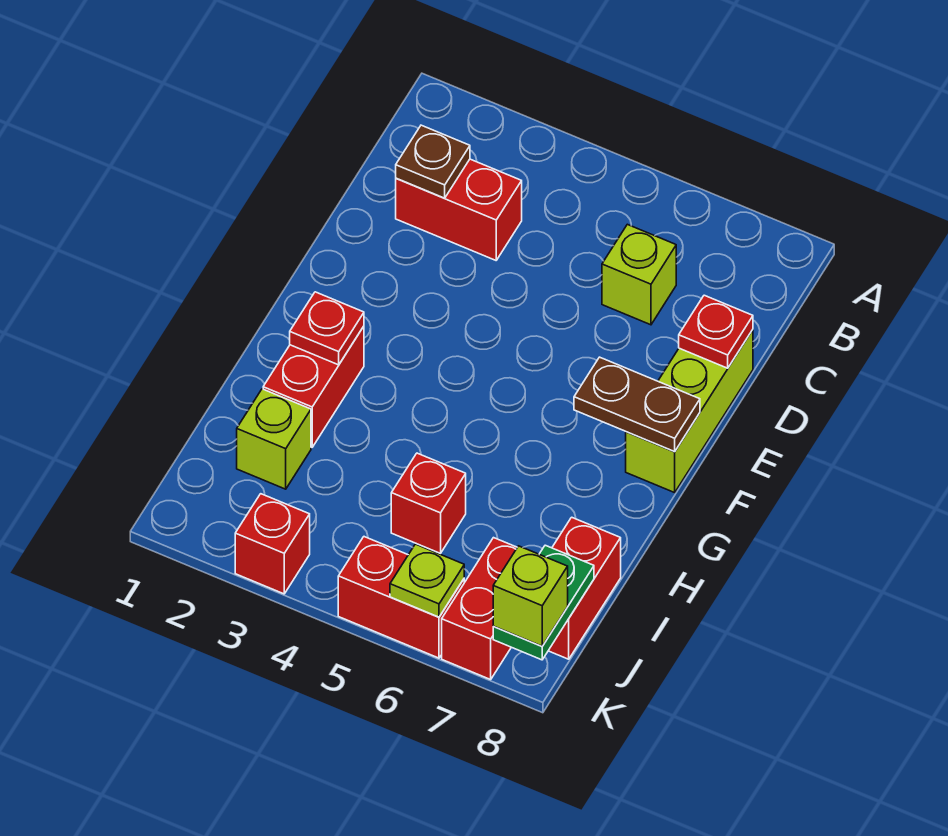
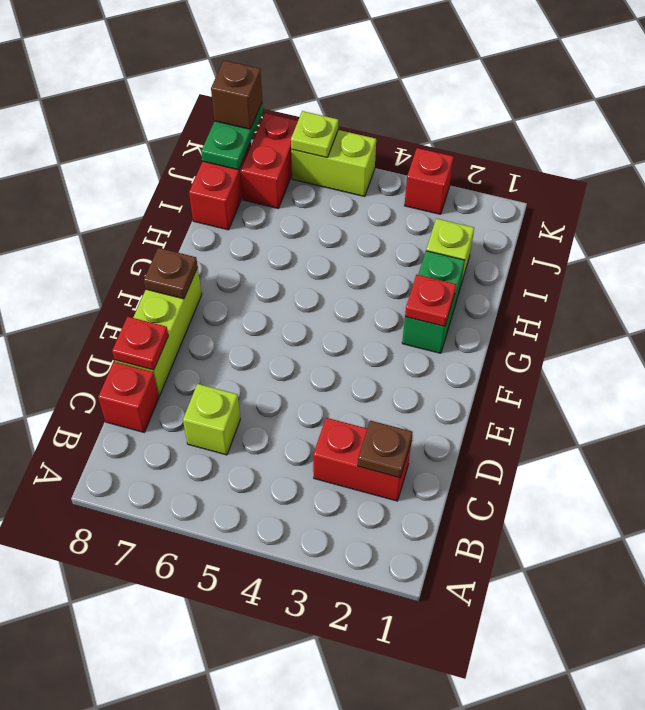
brown plate F7:F8 level 2 -> brown plate F8 level 2
red brick G2:H2 level 1 -> green brick G2:H2 level 1
red brick I5 level 1 -> red brick C8 level 1
red brick K5:K6 level 1 -> lime brick K5:K6 level 1
lime brick K8 level 3 -> brown brick K8 level 3

